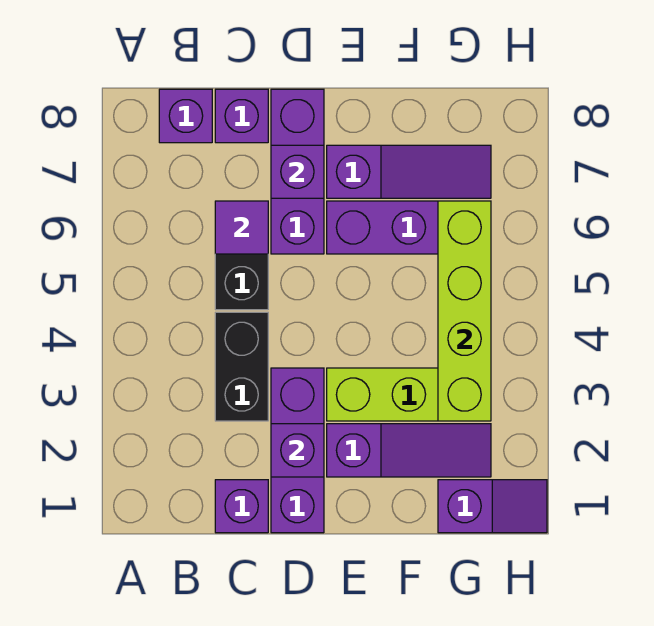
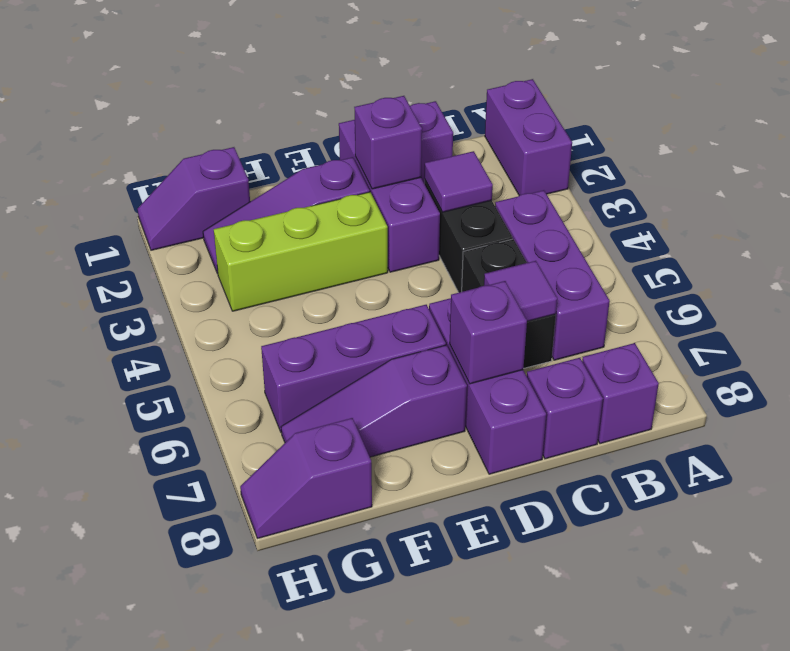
none -> purple brick A1:A2 level 1
none -> purple brick B4:B6 level 1
none -> purple tile C3 level 2
lime brick G3:G6 level 2 -> none
none -> purple slope G8:H8 level 1 top G

